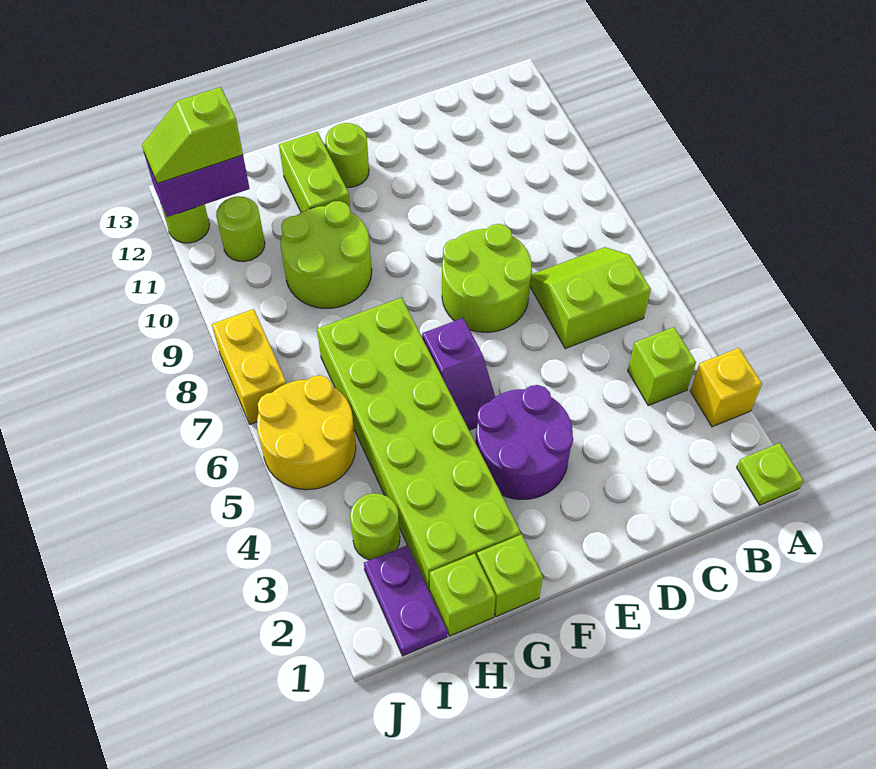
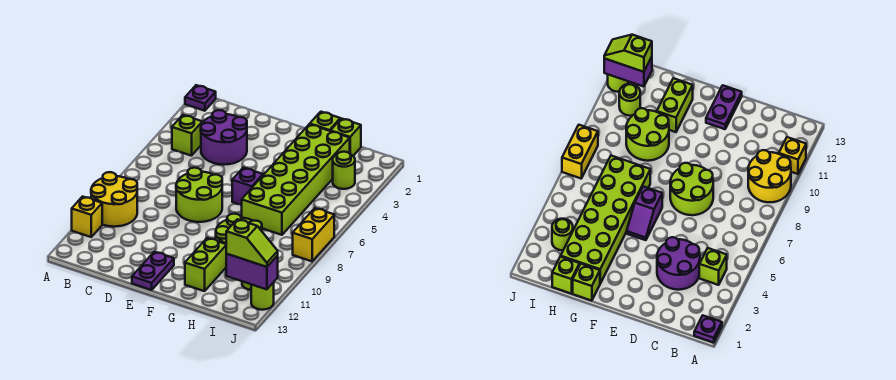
lime plate A1 level 1 -> purple plate A1 level 1
yellow brick A3 level 1 -> yellow brick A11 level 1
lime slope B6:C7 level 1 top 6 -> none
purple round brick E3:F4 level 1 -> purple round brick C3:D4 level 1
lime round brick F12 level 1 -> none
purple plate I1:I2 level 1 -> purple plate E12:E13 level 1
yellow round brick I5:J6 level 1 -> yellow round brick A9:B10 level 1

